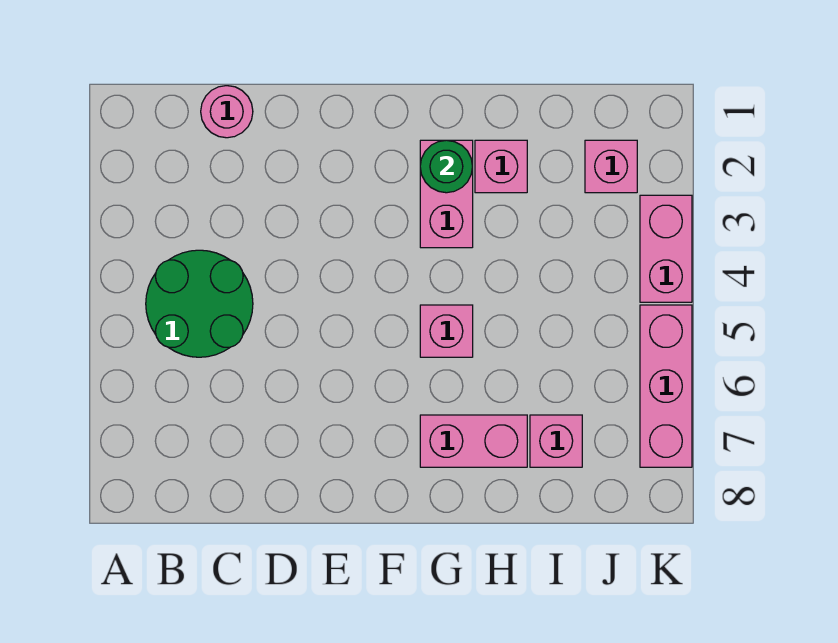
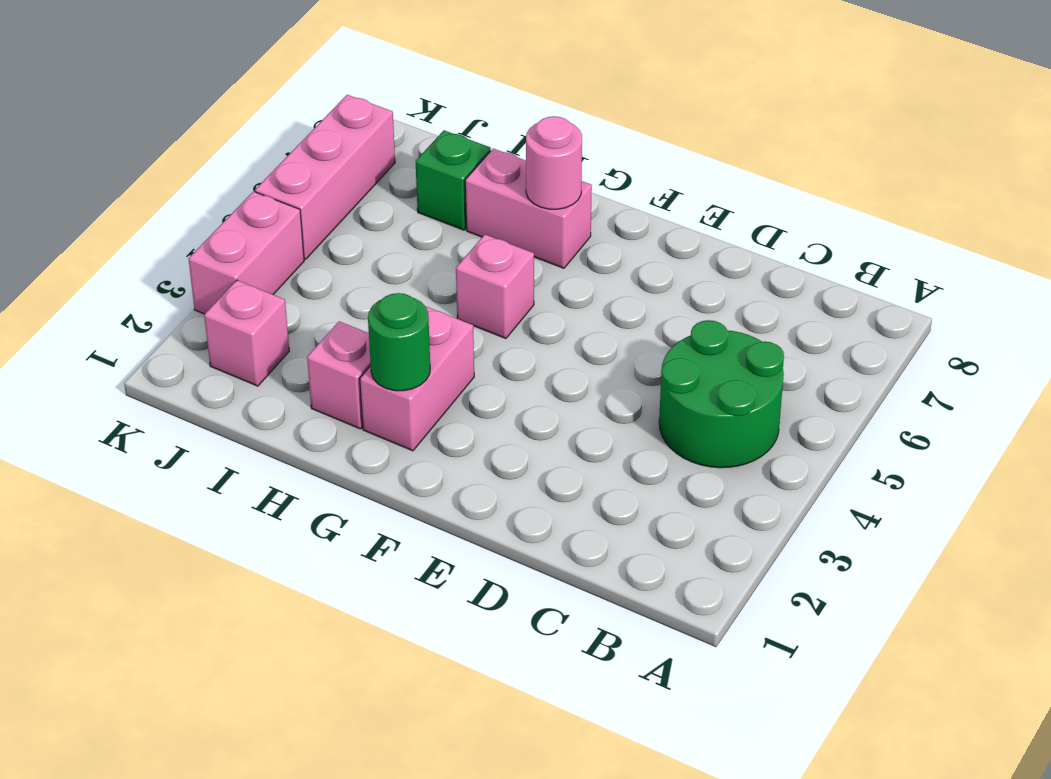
pink round brick C1 level 1 -> pink round brick G7 level 2
pink brick I7 level 1 -> green brick I7 level 1

